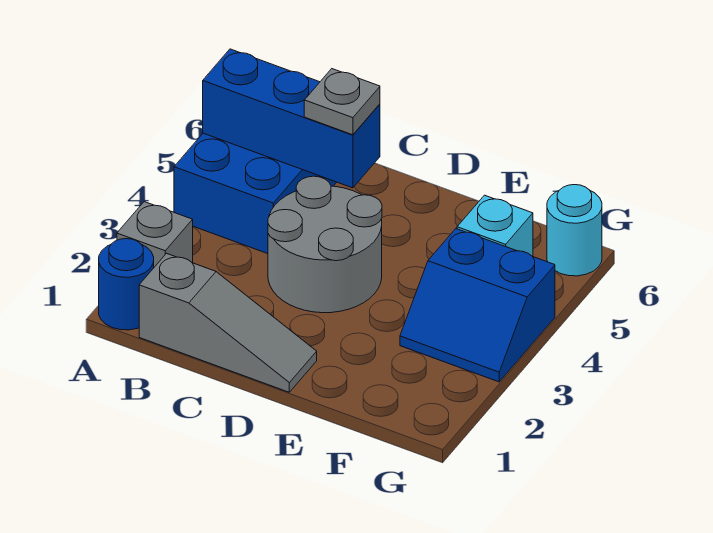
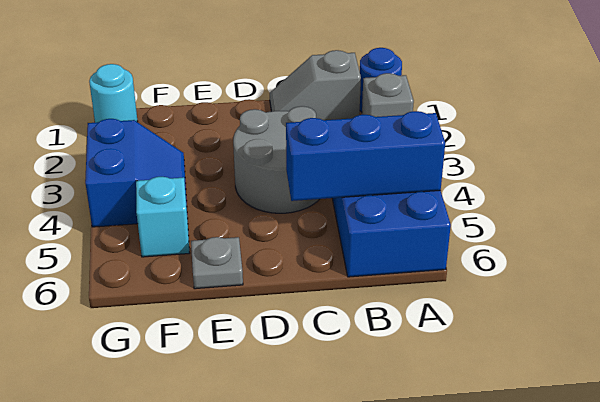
grey slope B1:D1 level 1 top B -> grey slope B1:C1 level 1 top B
grey plate C5 level 3 -> grey plate E6 level 1
blue slope F3:G4 level 1 top 4 -> blue slope F3:G4 level 1 top G
cyan round brick G6 level 1 -> cyan round brick G1 level 1

